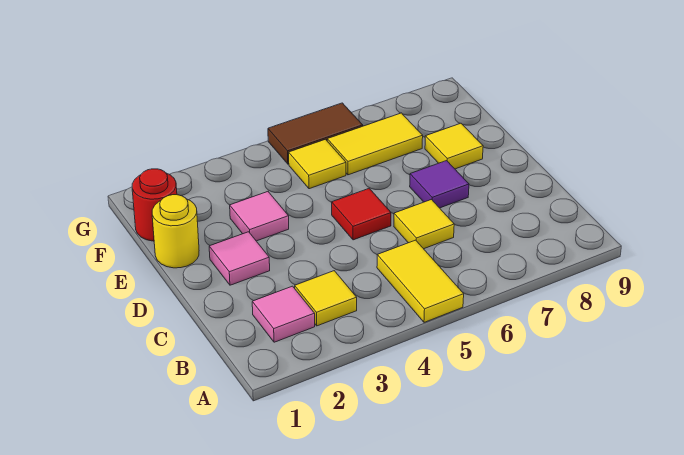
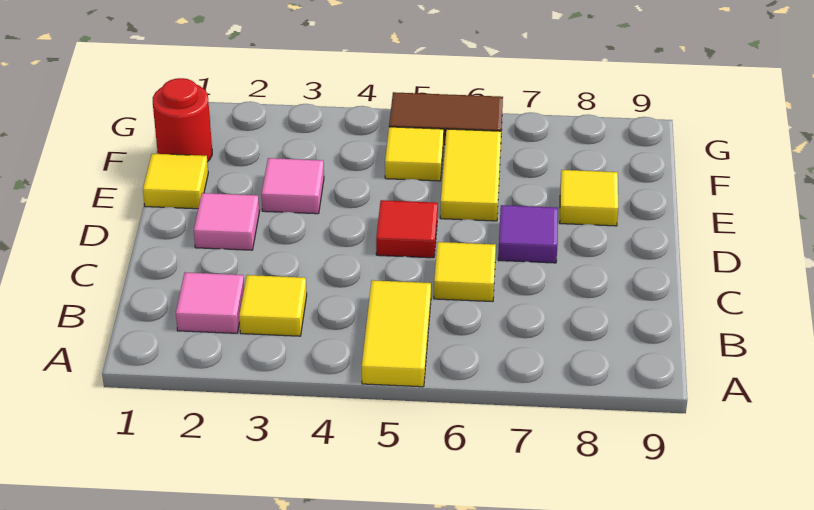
yellow round brick E1 level 1 -> yellow tile E1 level 1
yellow tile F6:F7 level 1 -> yellow tile E6:F6 level 1

